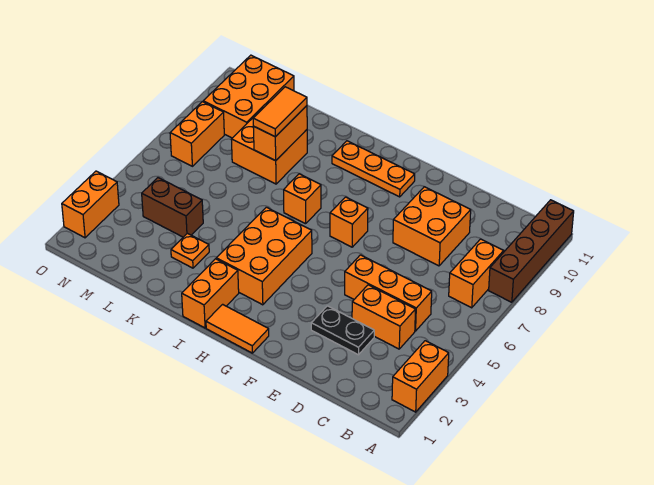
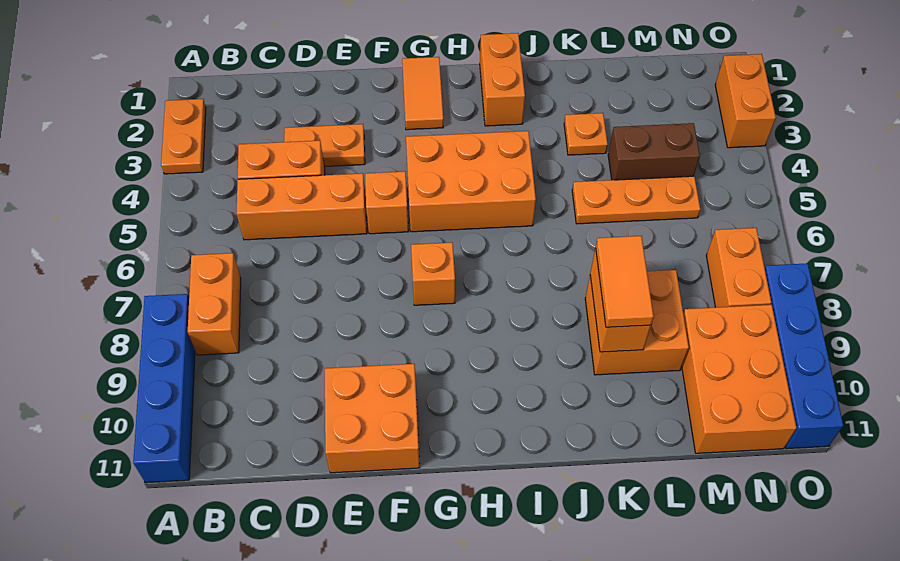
orange brick A2:A3 level 1 -> orange plate A2:A3 level 1
brown brick A8:A11 level 1 -> blue brick A8:A11 level 1
black plate D3:E3 level 1 -> orange plate D3:E3 level 1
orange brick D8:E9 level 1 -> orange brick E10:F11 level 1
orange tile G1:H1 level 1 -> orange tile G1:G2 level 1
orange plate G10:I10 level 1 -> orange plate K5:M5 level 1
orange brick H3:I5 level 1 -> orange brick G4:I5 level 1
orange brick I7 level 1 -> orange brick F5 level 1
none -> blue brick O8:O11 level 1

